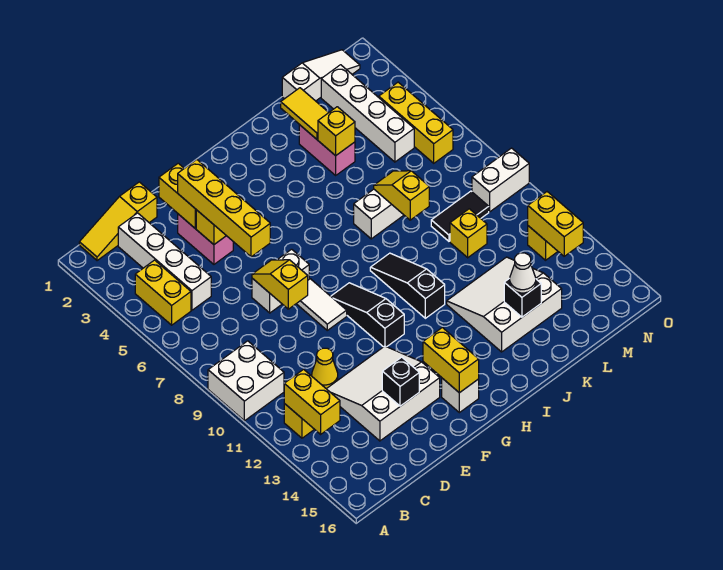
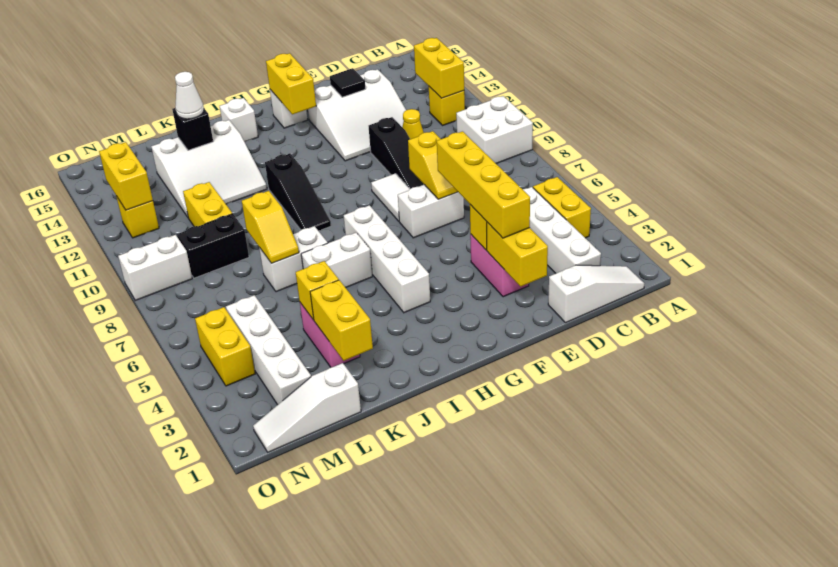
yellow slope B1:D1 level 1 top D -> white slope B1:D1 level 1 top D
black brick E14 level 2 -> black tile E14 level 2
black slope G9:G11 level 1 top 11 -> black slope E9:E11 level 1 top 11
none -> white brick H4:H7 level 1
none -> white brick I6:J6 level 1
none -> white brick I15 level 1
yellow tile K2:K3 level 2 -> yellow brick K2:K3 level 2
black tile L9:M9 level 1 -> black brick L9:M9 level 1
yellow brick L10 level 1 -> yellow brick L10:L11 level 1
yellow brick N4:N6 level 1 -> yellow brick N4:N5 level 1

